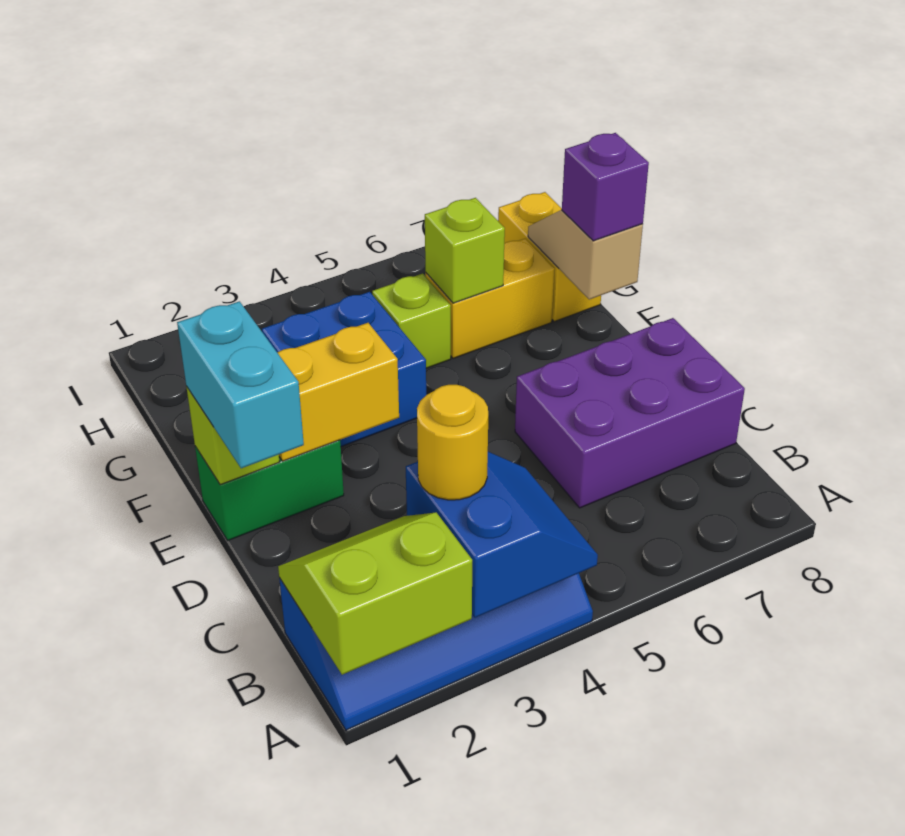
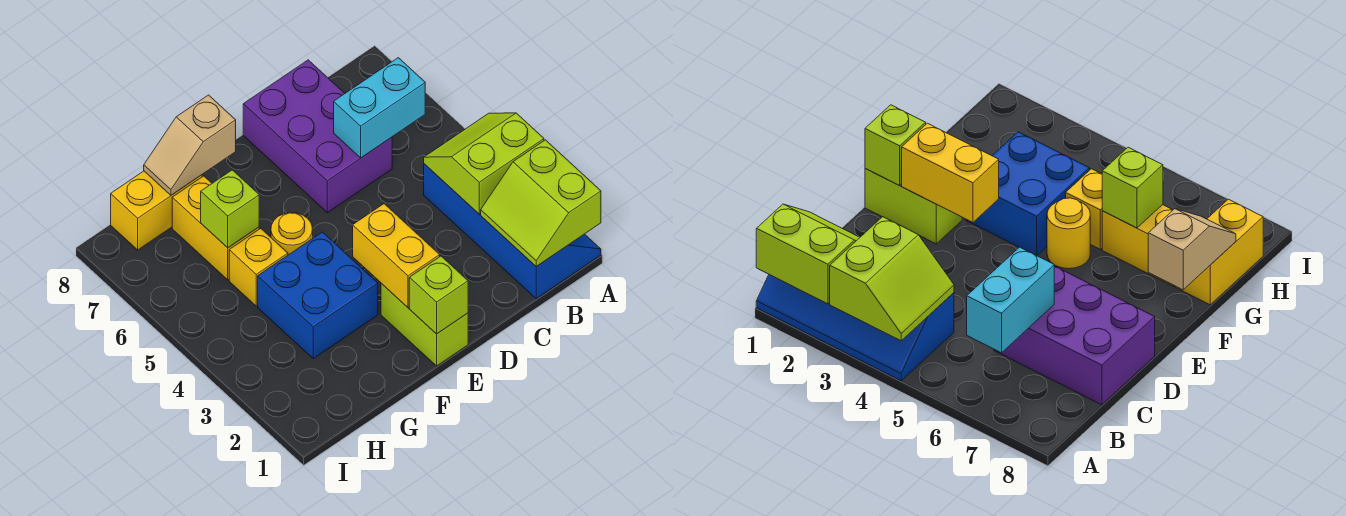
blue slope A3:B4 level 2 top 3 -> lime slope A3:B4 level 2 top 3
yellow round brick B3 level 3 -> yellow round brick F5 level 1
cyan brick D1:E1 level 3 -> cyan brick B6:C6 level 2
green brick E1:E2 level 1 -> lime brick E1:E2 level 1
purple brick F8 level 3 -> none
lime brick G5 level 1 -> yellow brick G5 level 1

